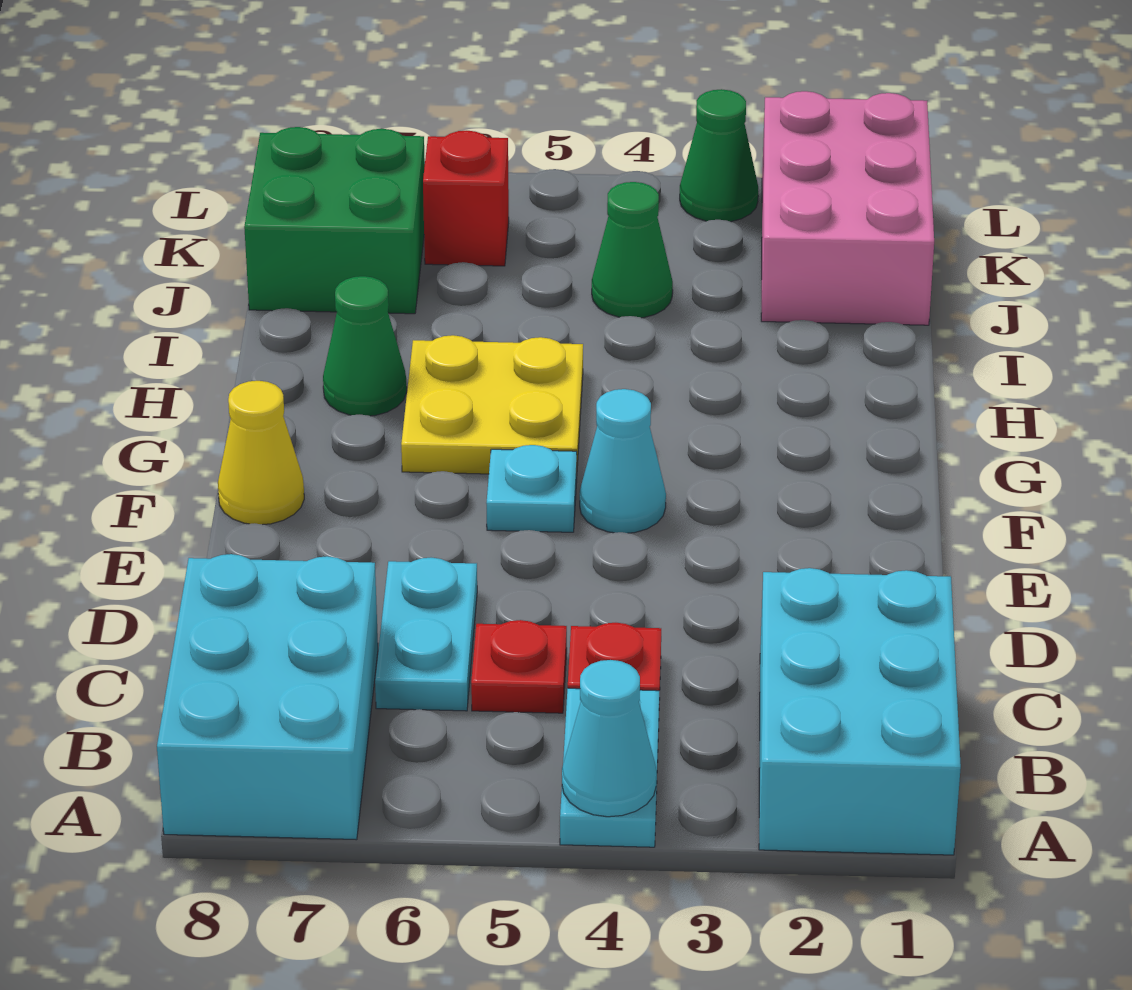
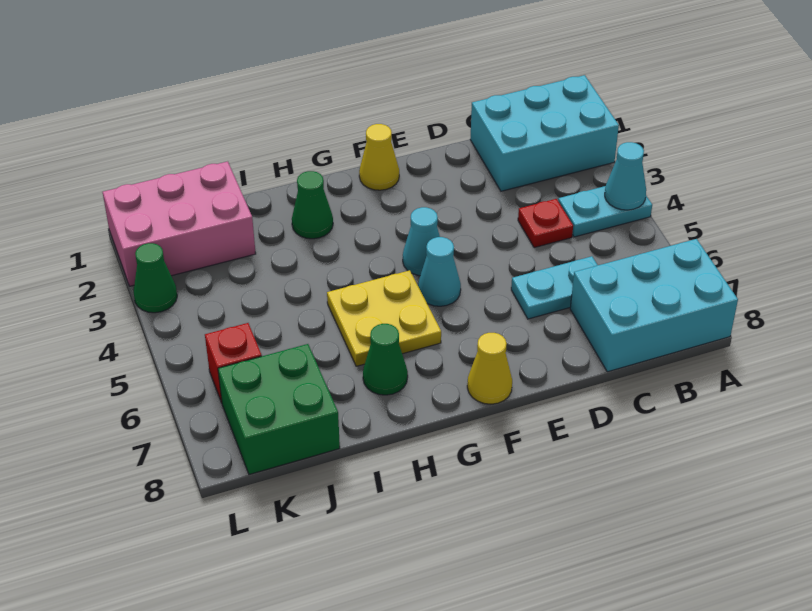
red plate C5 level 1 -> none
none -> yellow cone F1 level 1
cyan plate F5 level 1 -> cyan cone F5 level 1
green cone J4 level 1 -> green cone H2 level 1

